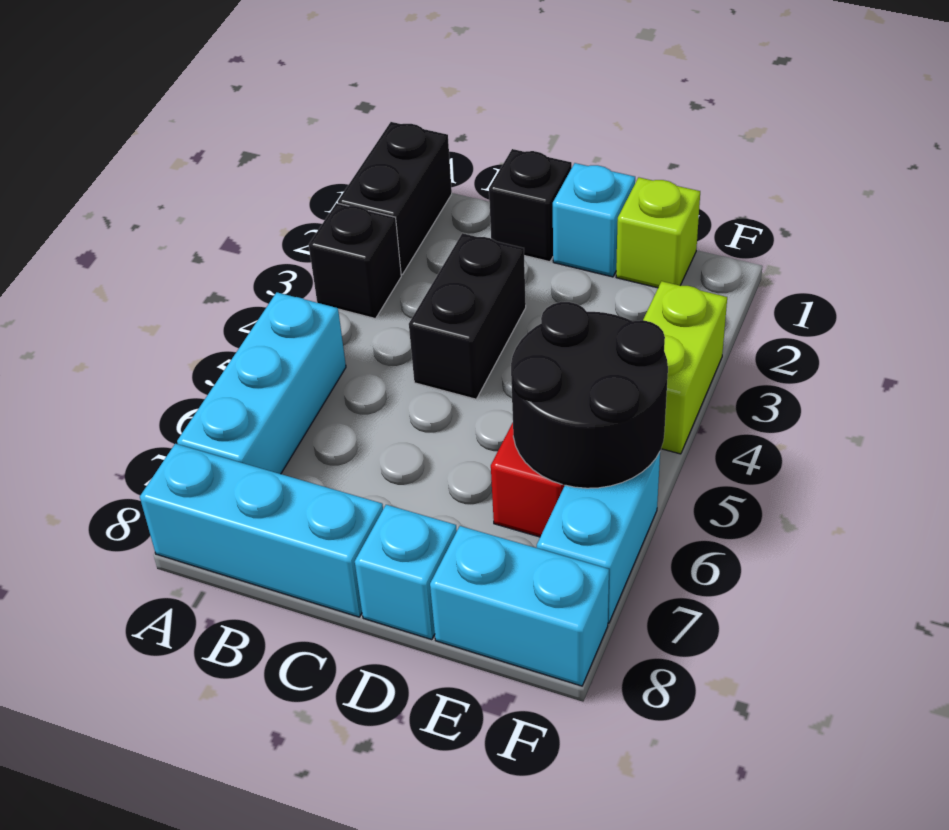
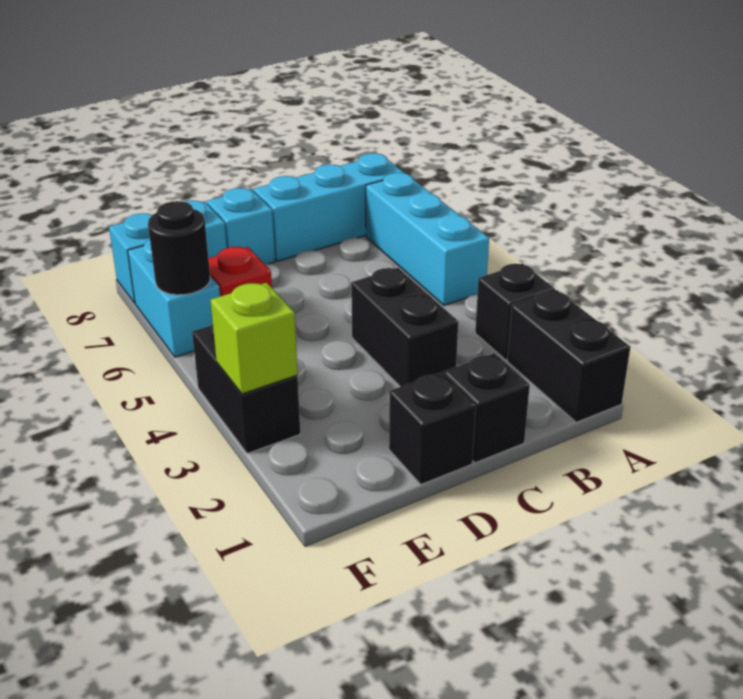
cyan brick D1 level 1 -> black brick D1 level 1
lime brick E1 level 1 -> lime brick F3 level 2
black round brick E5:F6 level 2 -> black round brick F6 level 2
lime brick F3:F4 level 1 -> black brick F3:F4 level 1

